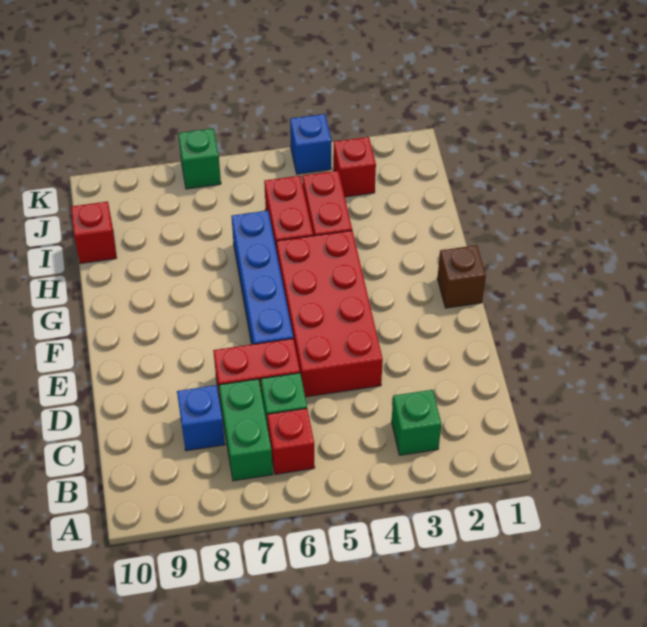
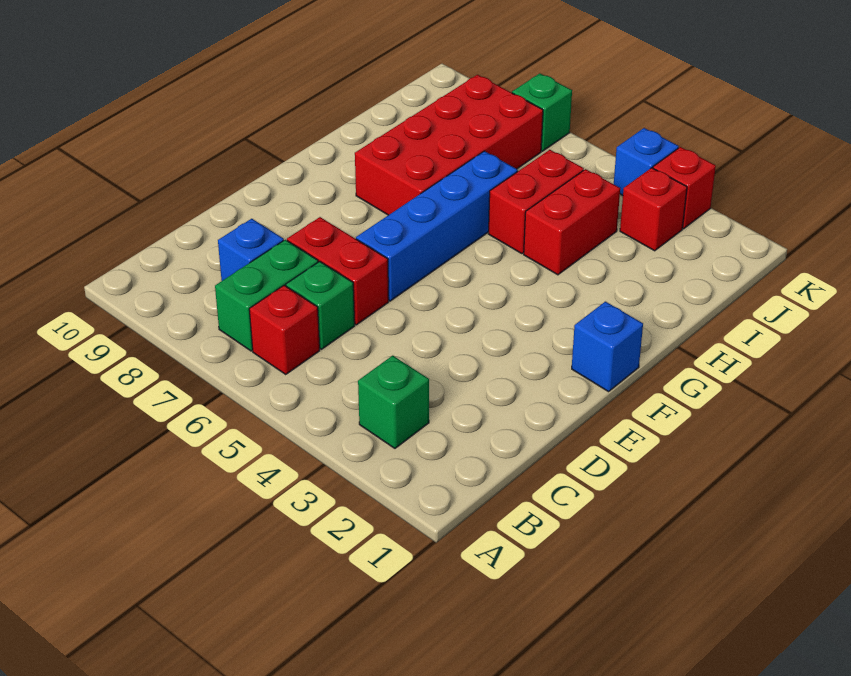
red brick D4:G5 level 1 -> red brick G7:J8 level 1
brown brick F1 level 1 -> blue brick F1 level 1
red brick I10 level 1 -> red brick K3 level 1

